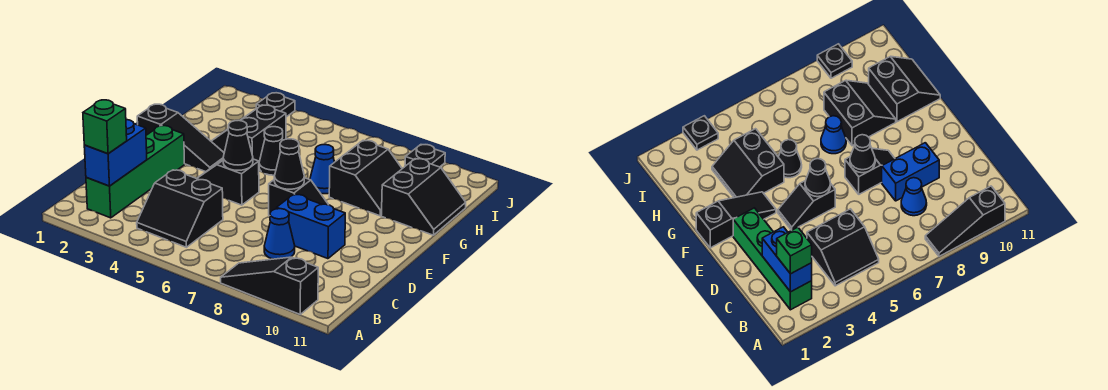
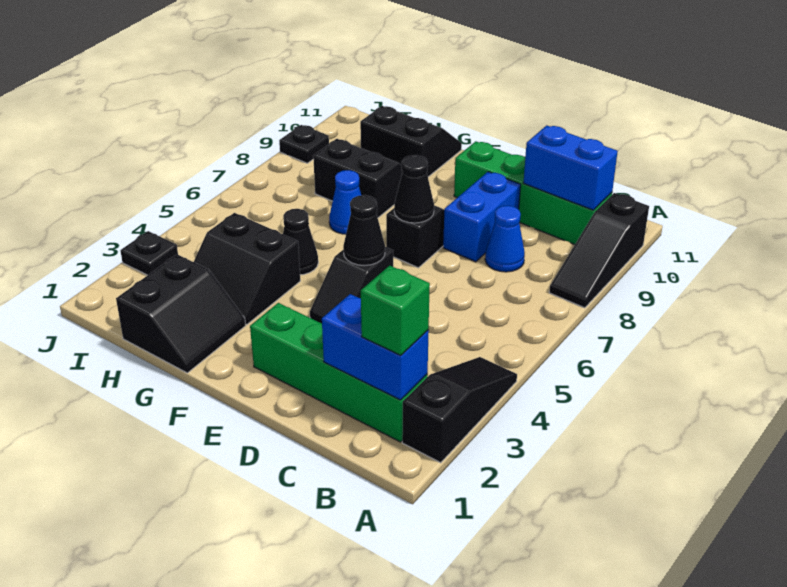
black slope B4:C5 level 1 top C -> black slope G1:H2 level 1 top H
none -> green brick B10:E10 level 1
none -> blue brick B10:C10 level 2
black slope F1:F3 level 1 top 1 -> black slope A2:A4 level 1 top 2

